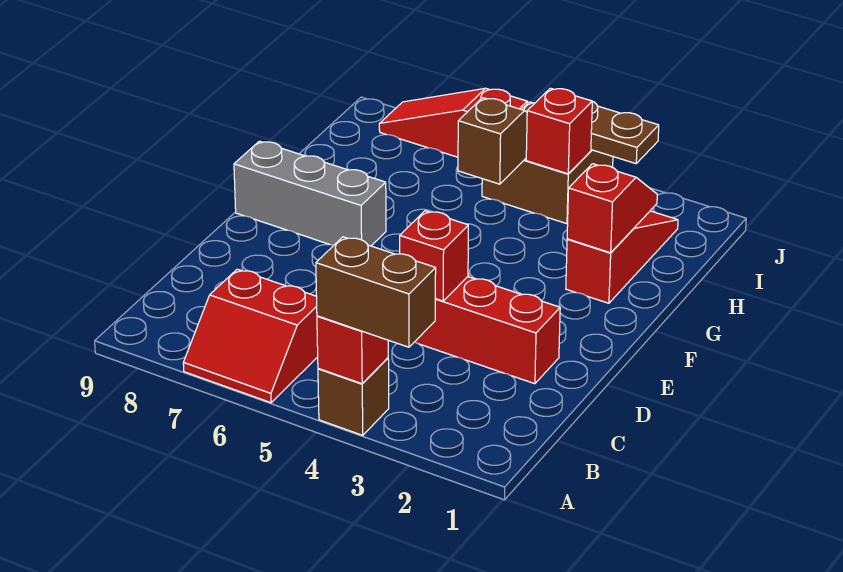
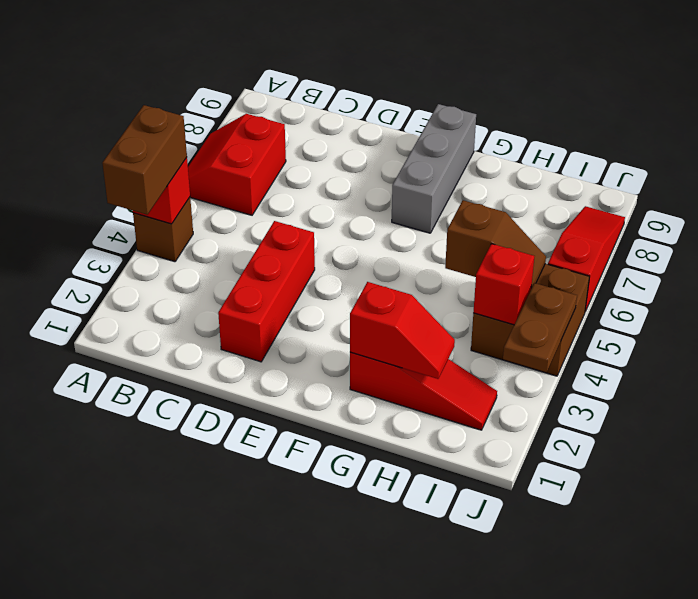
red brick D4 level 2 -> none

